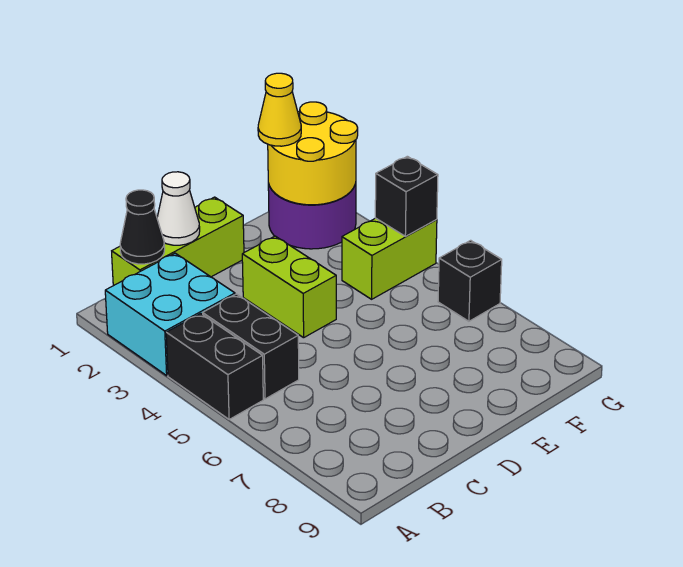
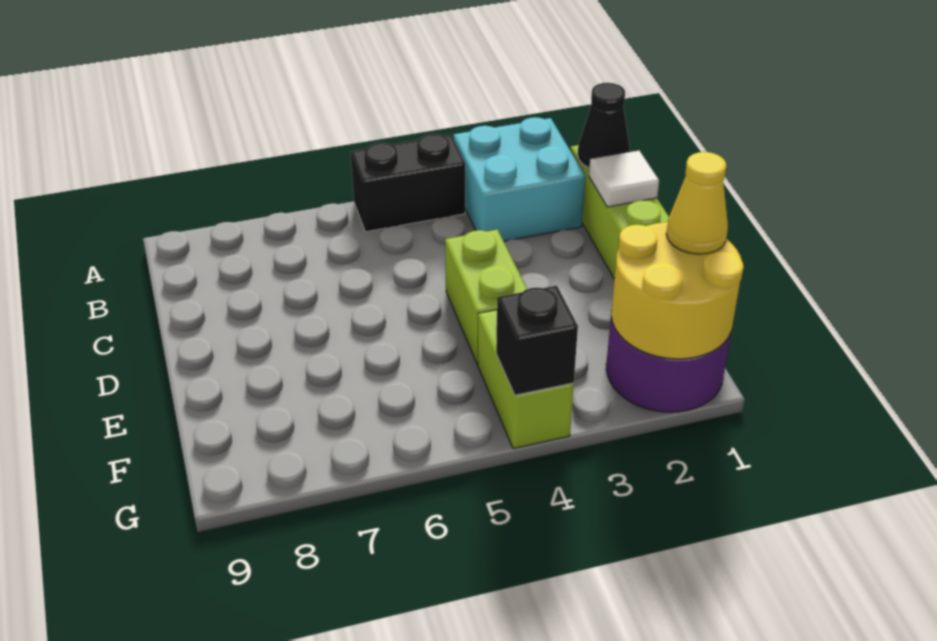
black brick B4:B5 level 1 -> none
white cone C1 level 2 -> white tile C1 level 2
lime brick D3:D4 level 1 -> lime brick D4:E4 level 1
black brick G6 level 1 -> none

